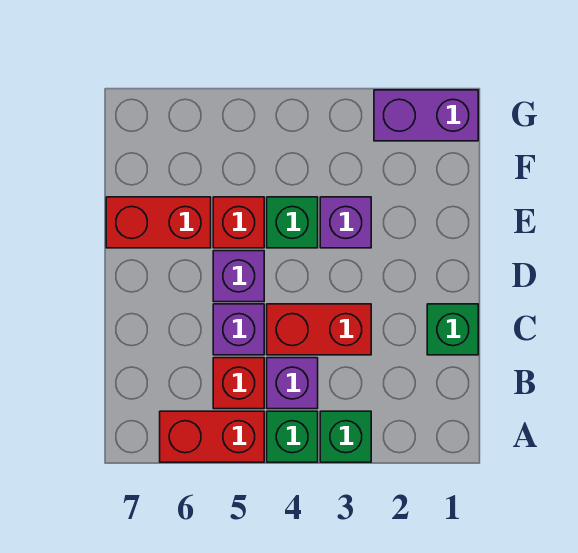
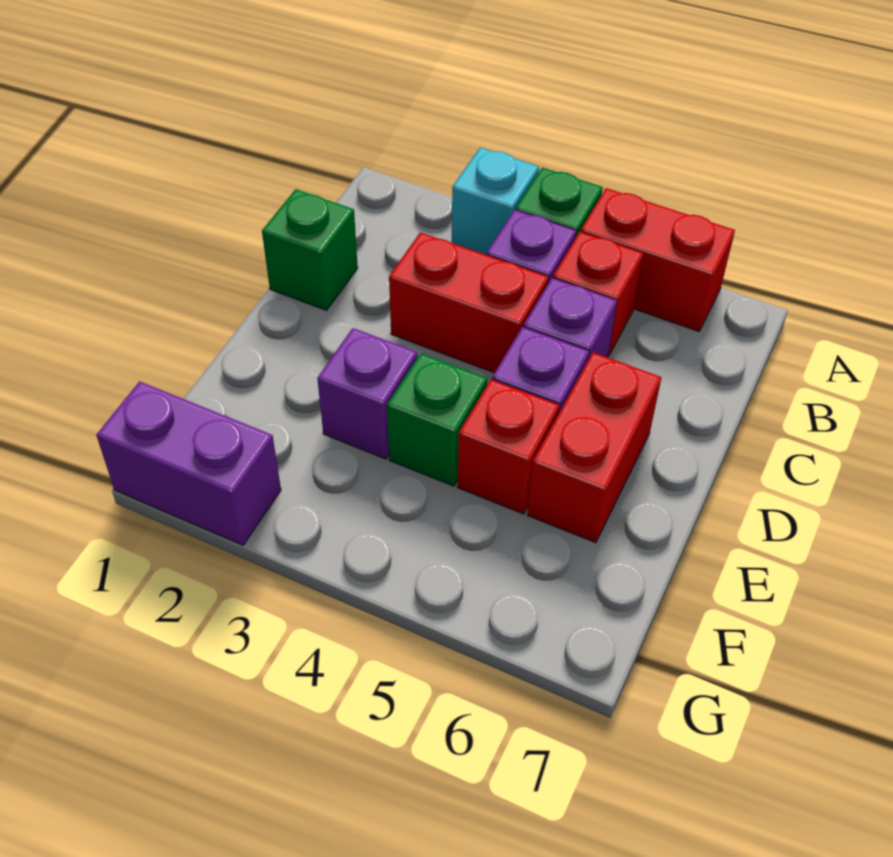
green brick A3 level 1 -> cyan brick A3 level 1
red brick E6:E7 level 1 -> red brick D6:E6 level 1

